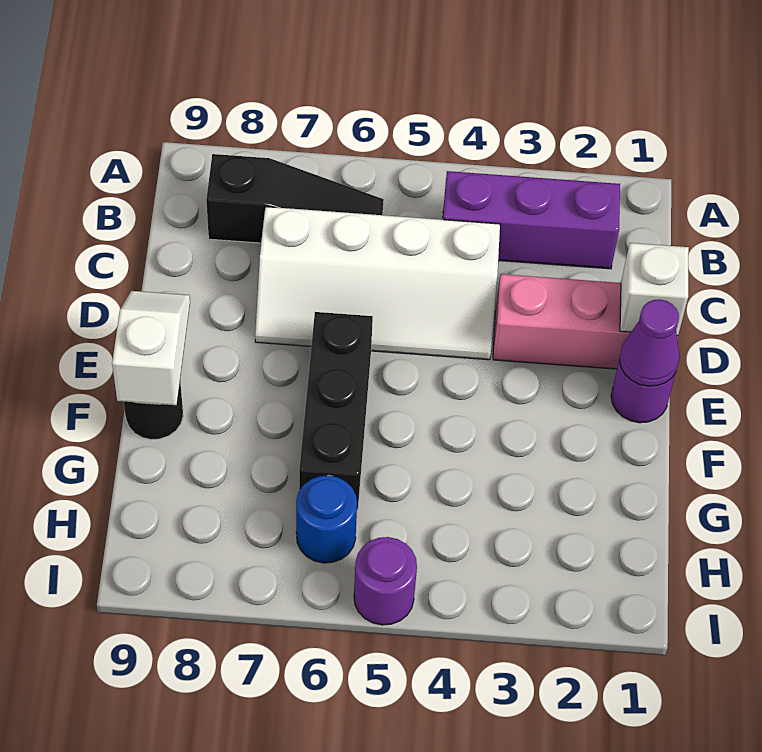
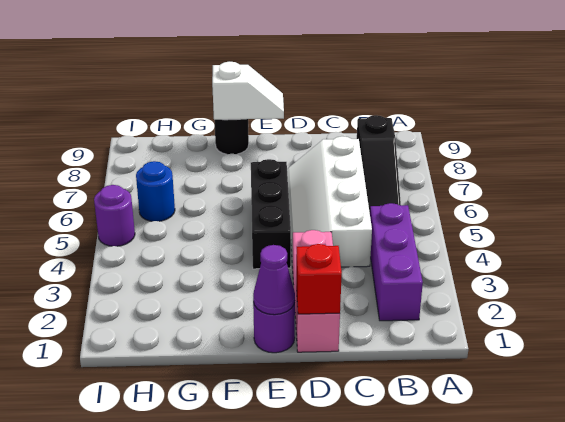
white brick D1 level 2 -> red brick D1 level 2
black brick E6:G6 level 1 -> black brick E4:E6 level 1

